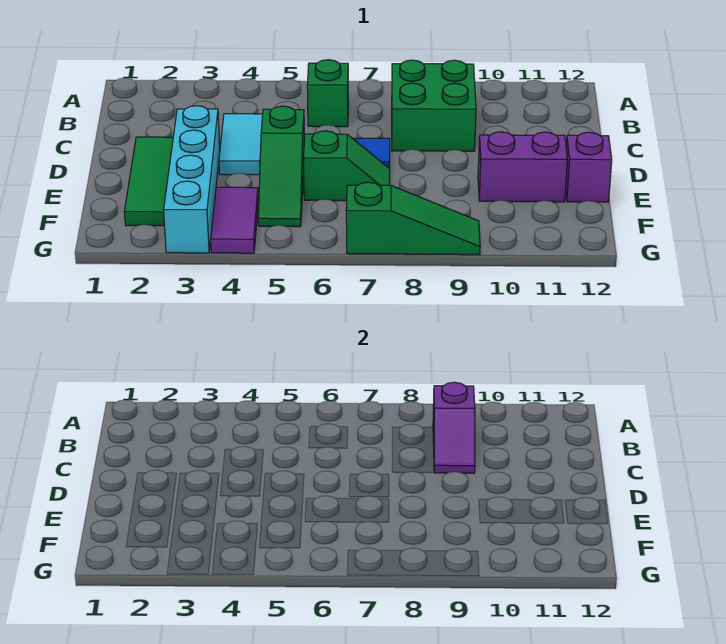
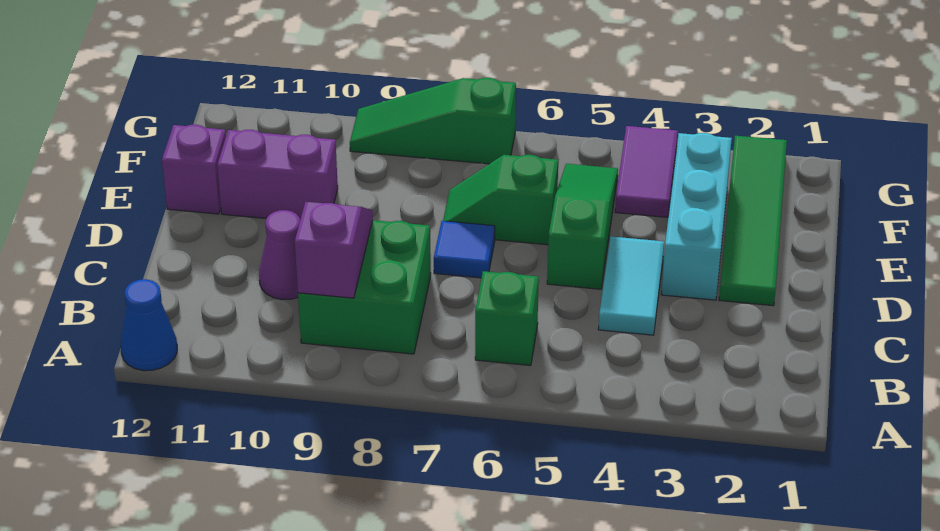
none -> blue cone A12 level 1
none -> purple cone C10 level 1
green tile D2:F2 level 1 -> green tile D2:G2 level 1
cyan brick D3:G3 level 1 -> cyan brick D3:F3 level 1

